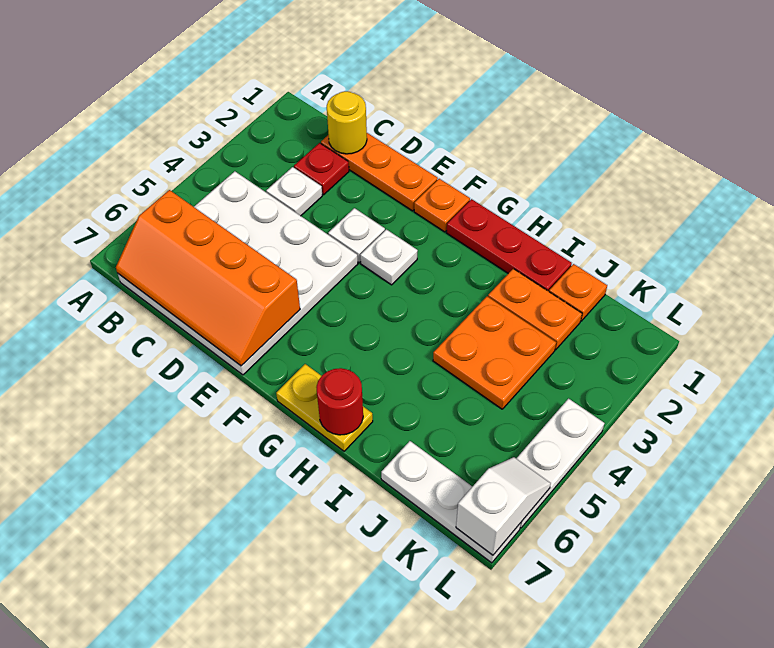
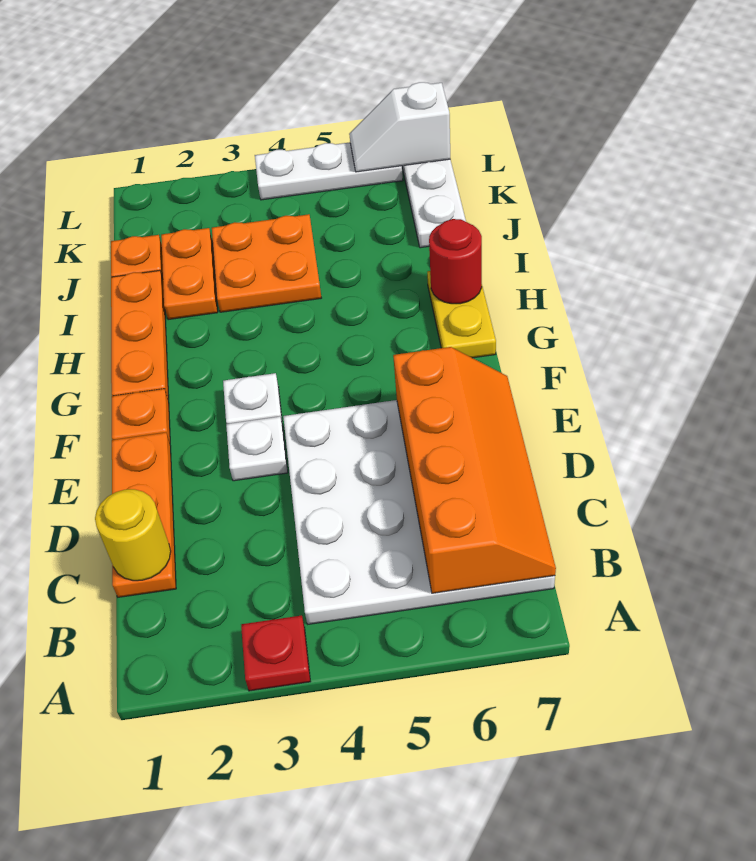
red plate C2 level 1 -> red plate A3 level 1
white plate C3 level 1 -> none
red plate G1:I1 level 1 -> orange plate G1:I1 level 1

